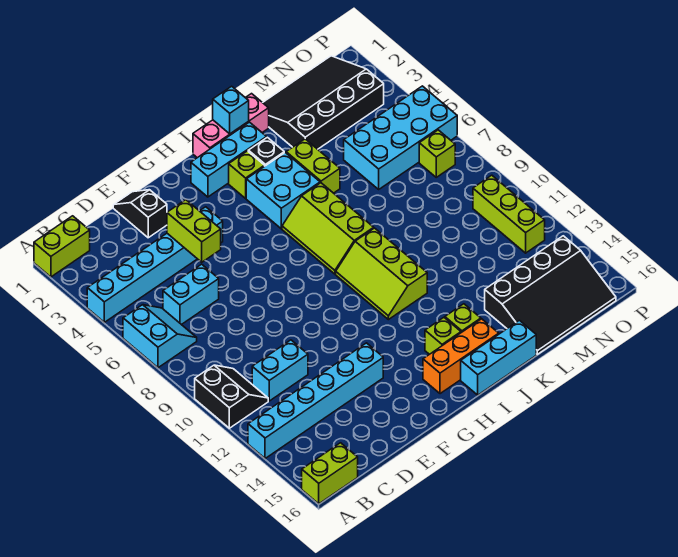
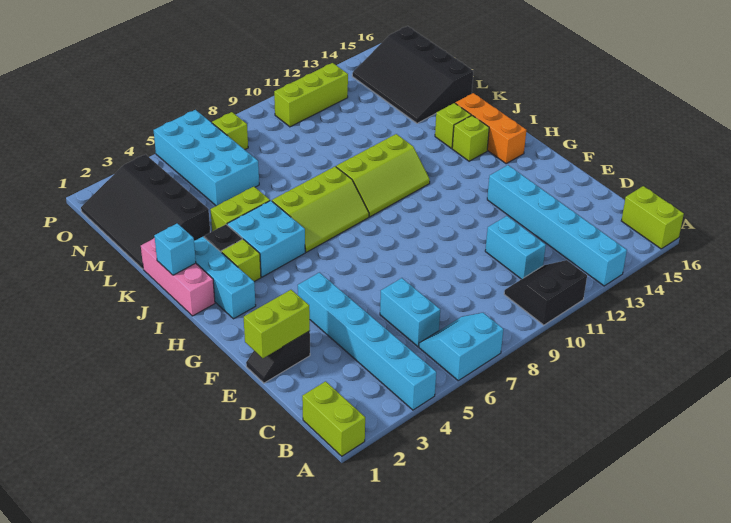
lime brick E4:E5 level 2 -> lime brick E1:E2 level 2
cyan brick I16:K16 level 1 -> none
black slope L14:O16 level 1 top 14 -> black slope L14:O16 level 1 top 16

